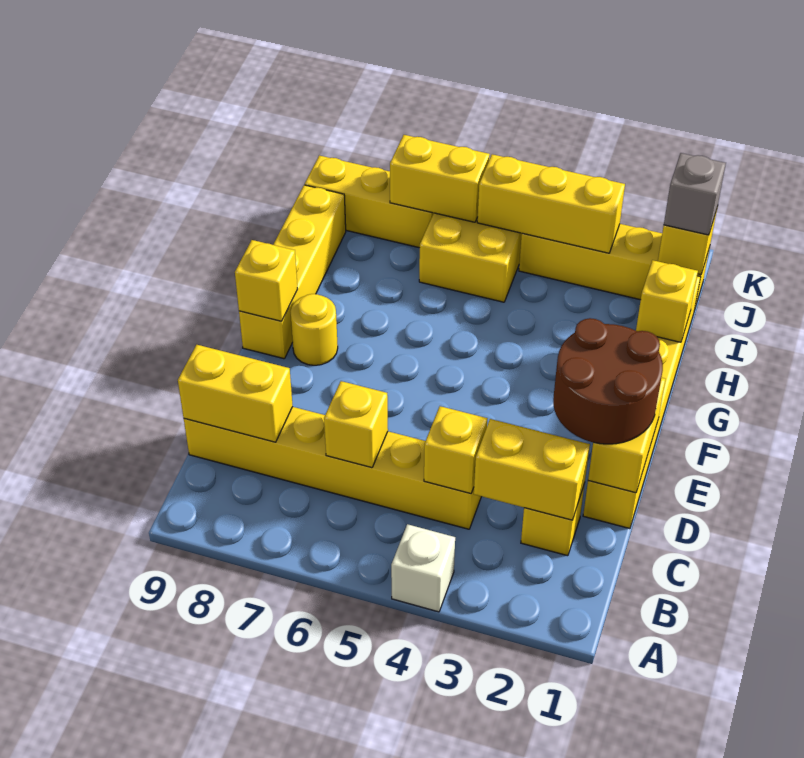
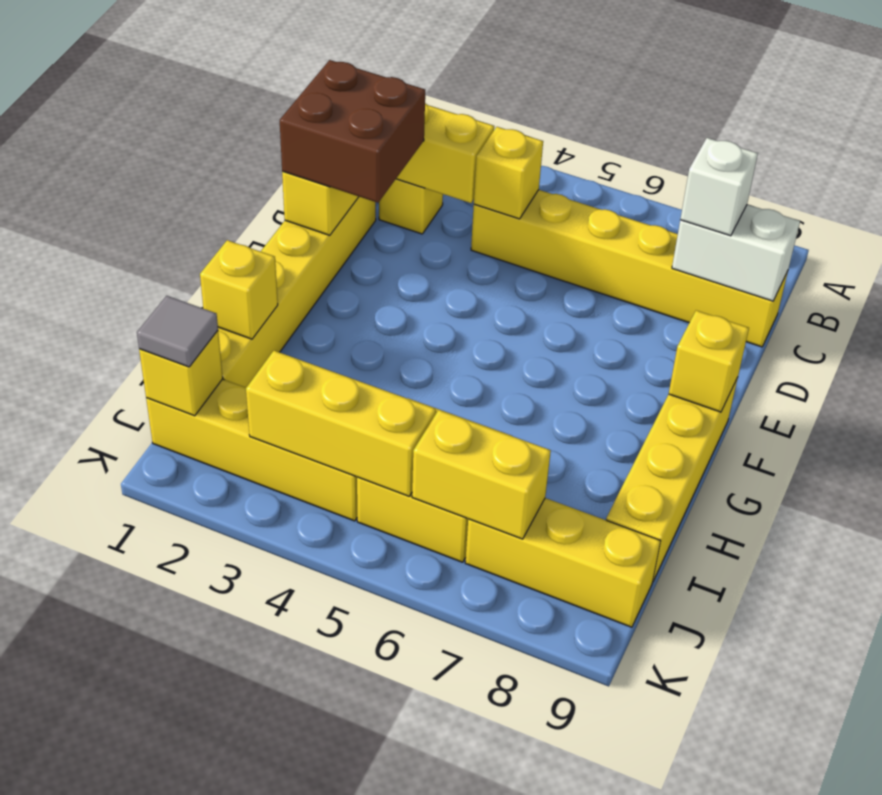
white brick A4 level 1 -> white brick C8 level 3
yellow brick C6 level 2 -> none
yellow brick C8:C9 level 2 -> white brick C8:C9 level 2
brown round brick D1:E2 level 3 -> brown brick D1:E2 level 3
yellow round brick F8 level 1 -> none
grey brick J1 level 3 -> grey tile J1 level 3

